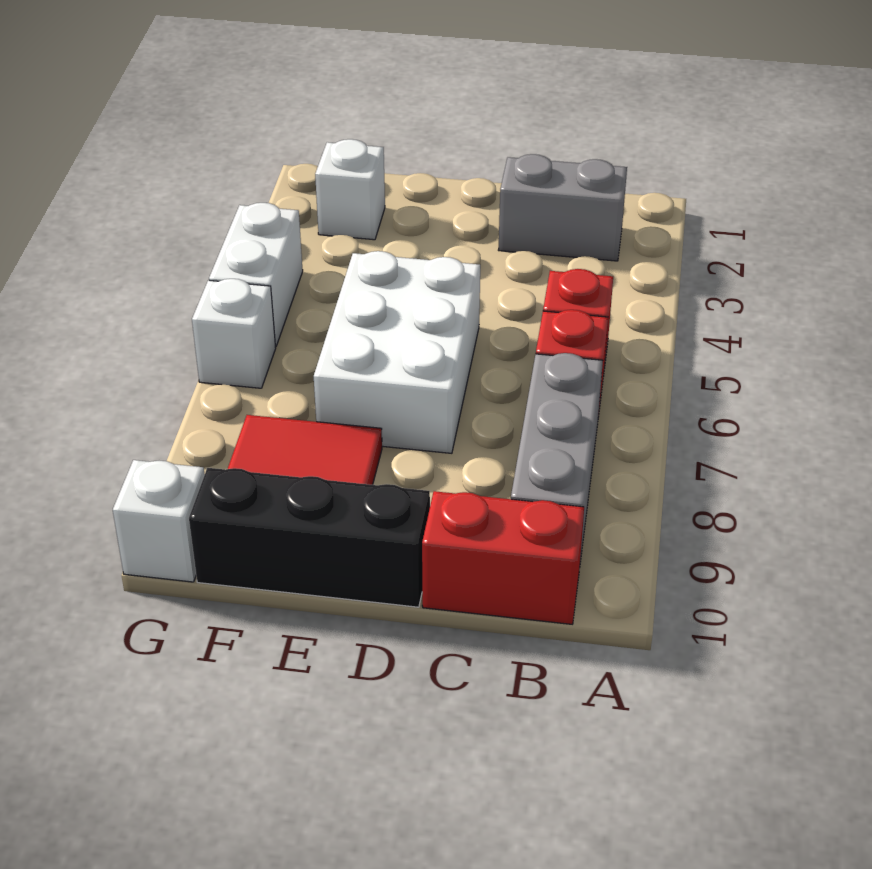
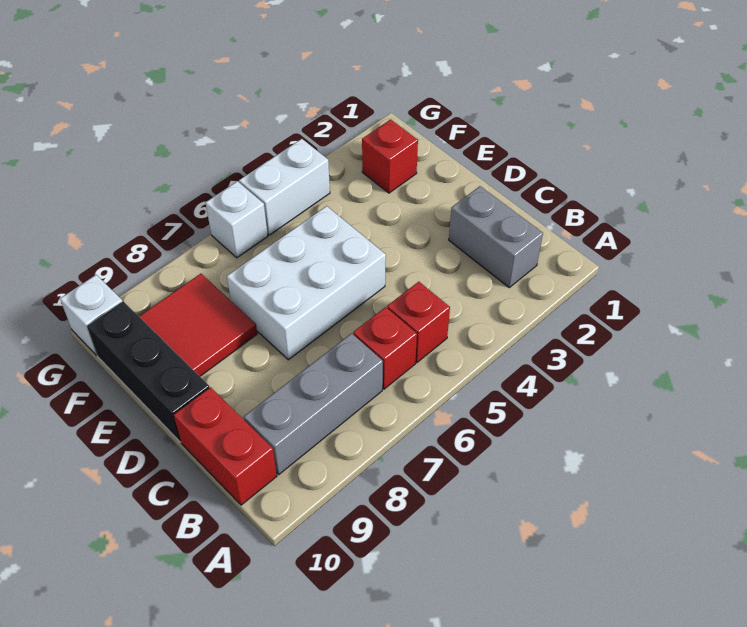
white brick F2 level 1 -> red brick F2 level 1

